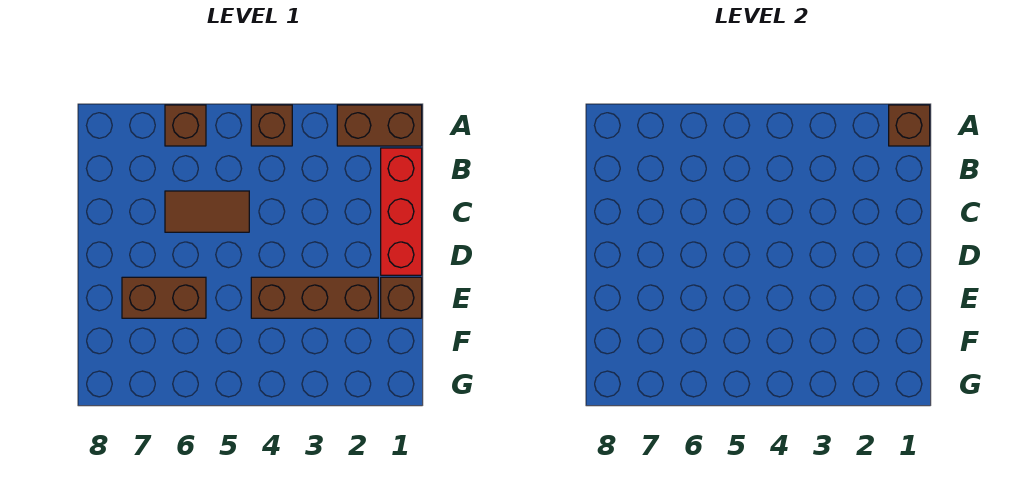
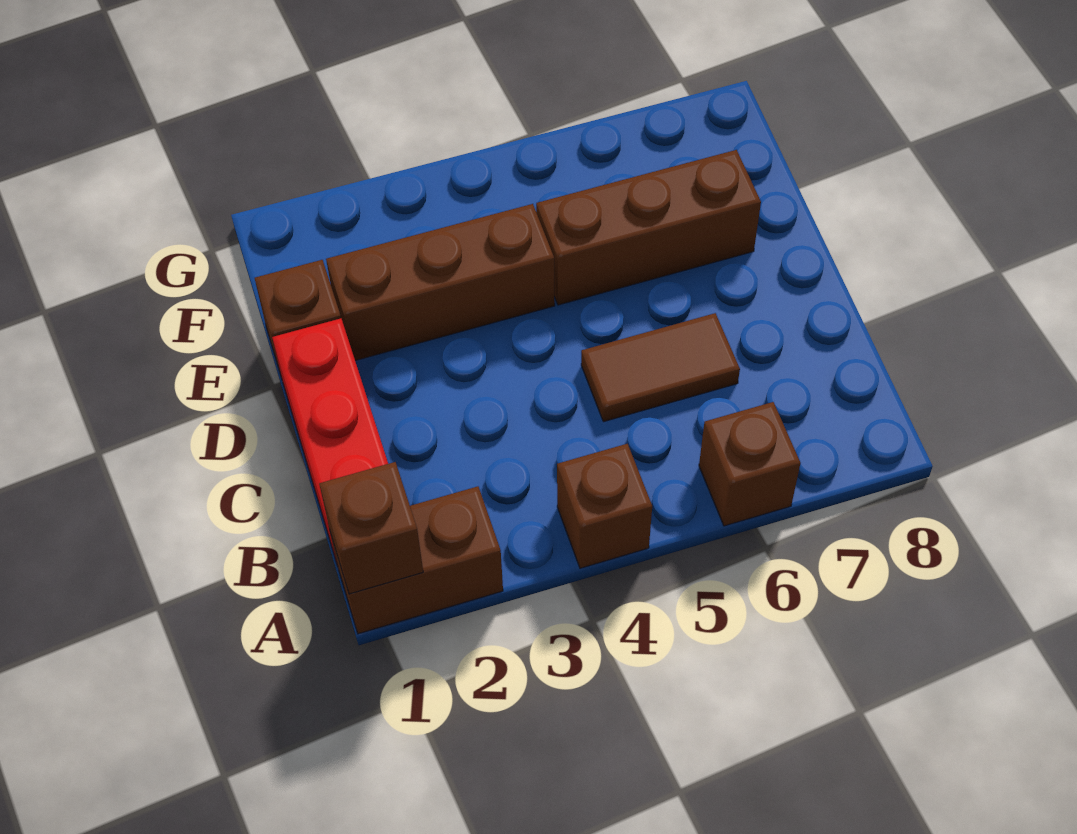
brown brick E6:E7 level 1 -> brown brick E5:E7 level 1

